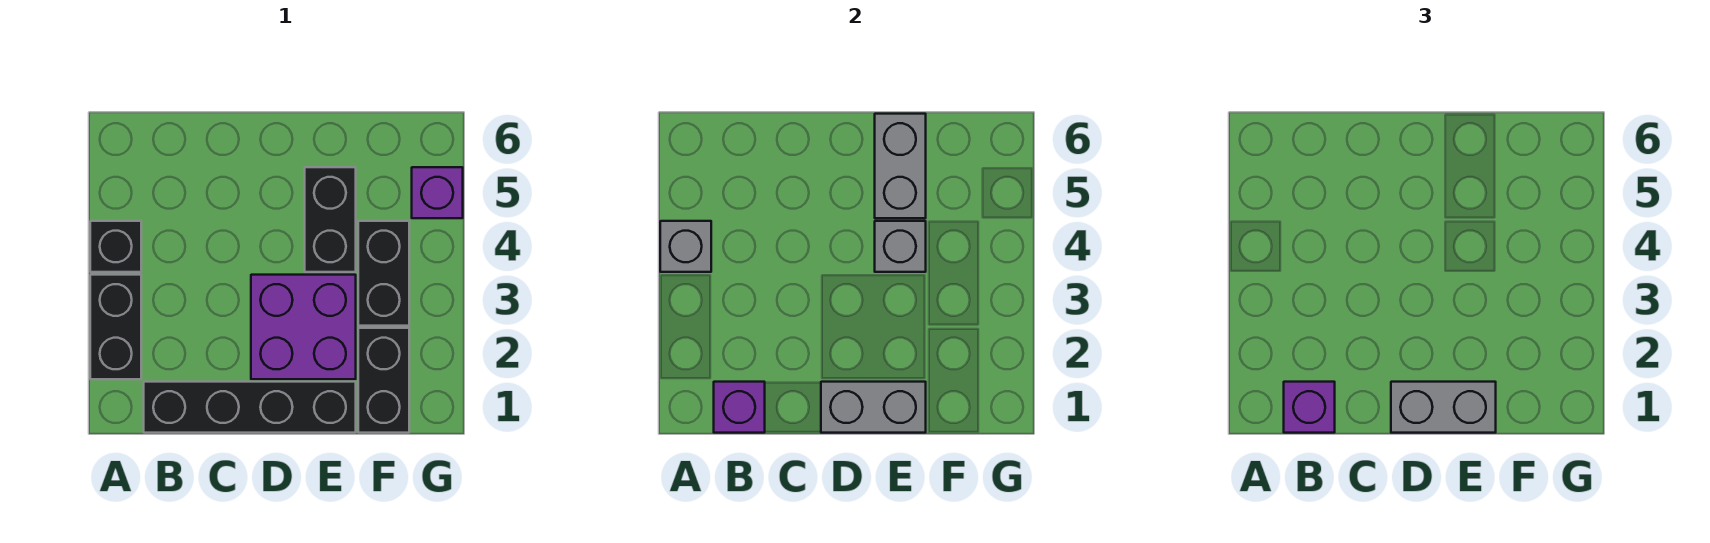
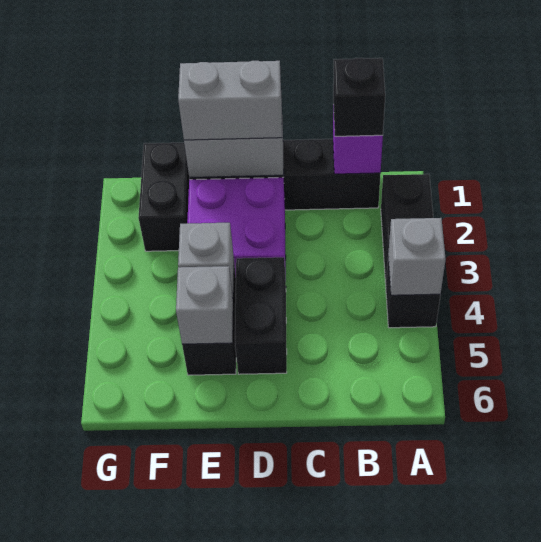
purple brick B1 level 3 -> black brick B1 level 3
grey brick E5:E6 level 2 -> grey brick E5 level 2
black brick F3:F4 level 1 -> black brick D4:D5 level 1
purple brick G5 level 1 -> none

